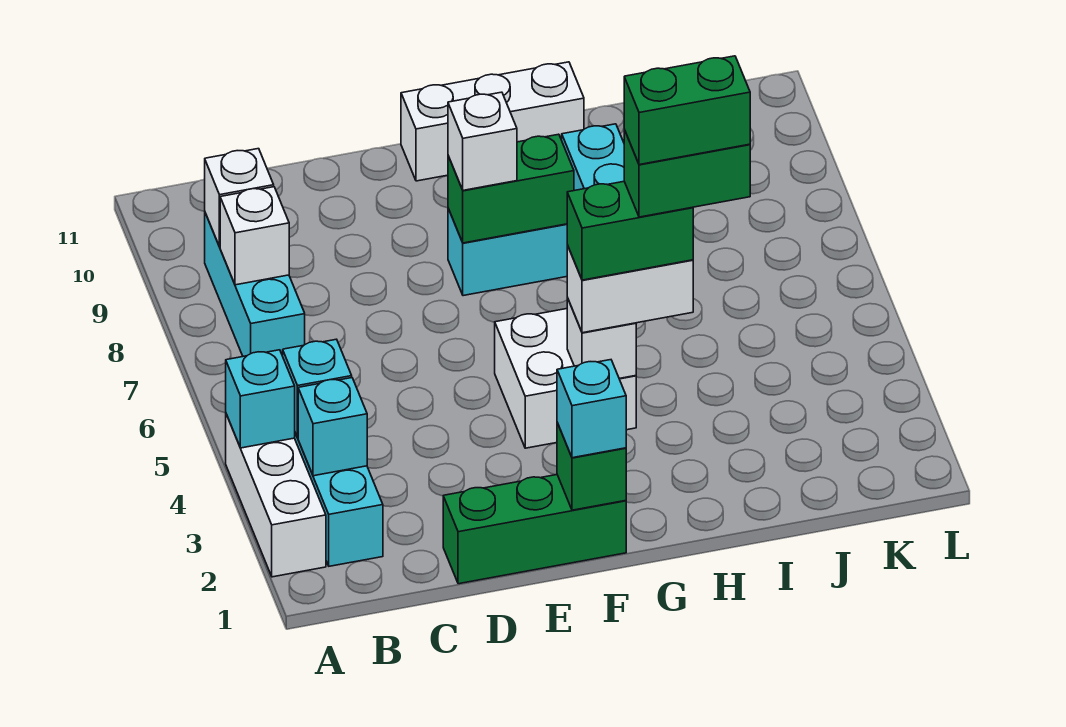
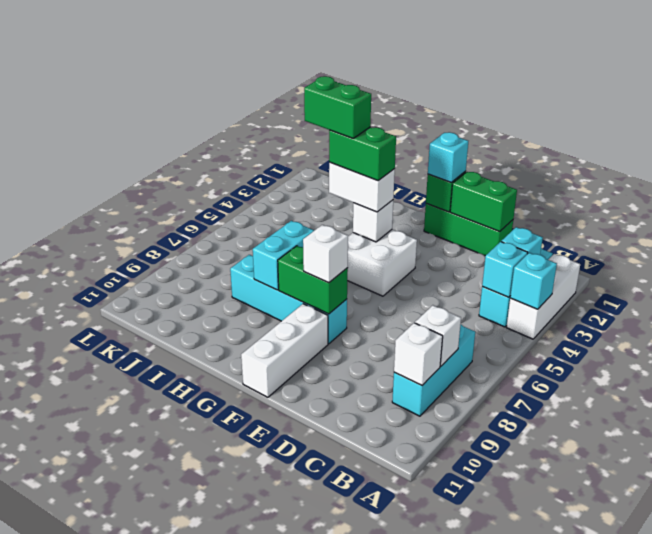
white brick F11:H11 level 1 -> white brick F9:F11 level 1
green brick H4:I4 level 6 -> green brick D1:E1 level 2

